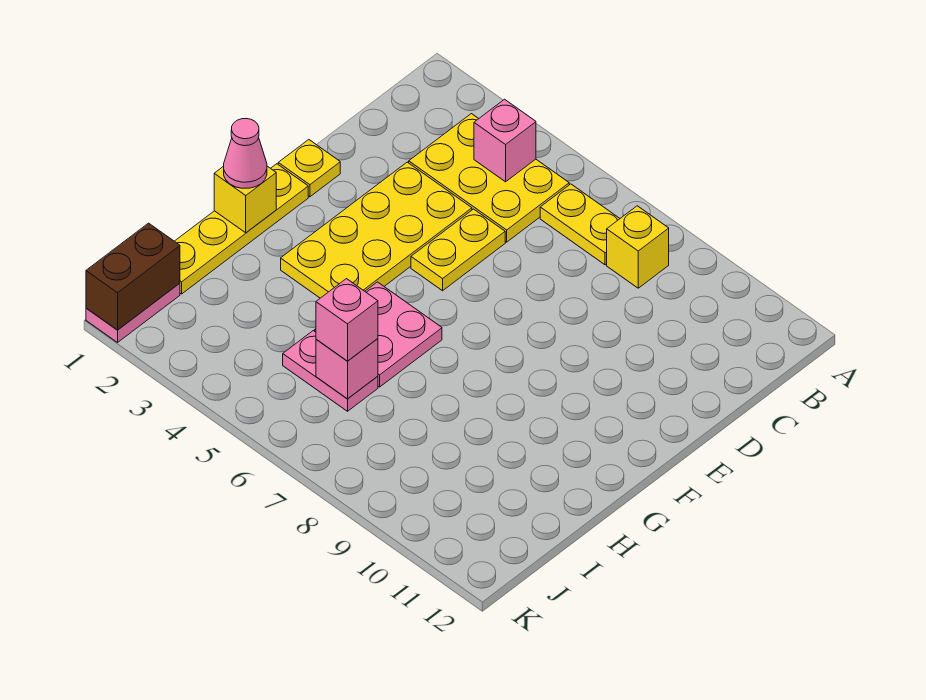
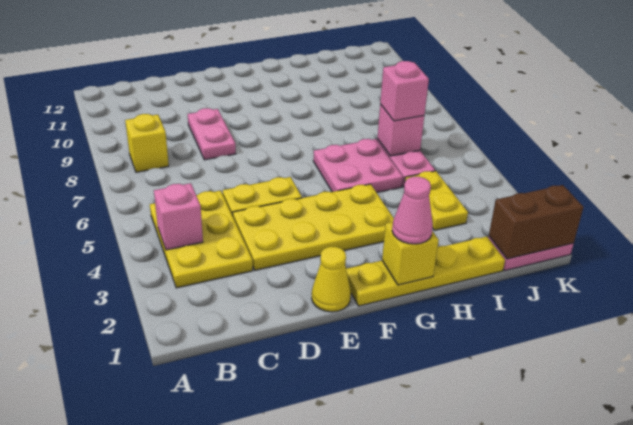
yellow plate B6:B7 level 1 -> yellow plate I3:I4 level 1
none -> pink plate D8:D9 level 1
yellow plate E1 level 1 -> yellow cone E1 level 1

